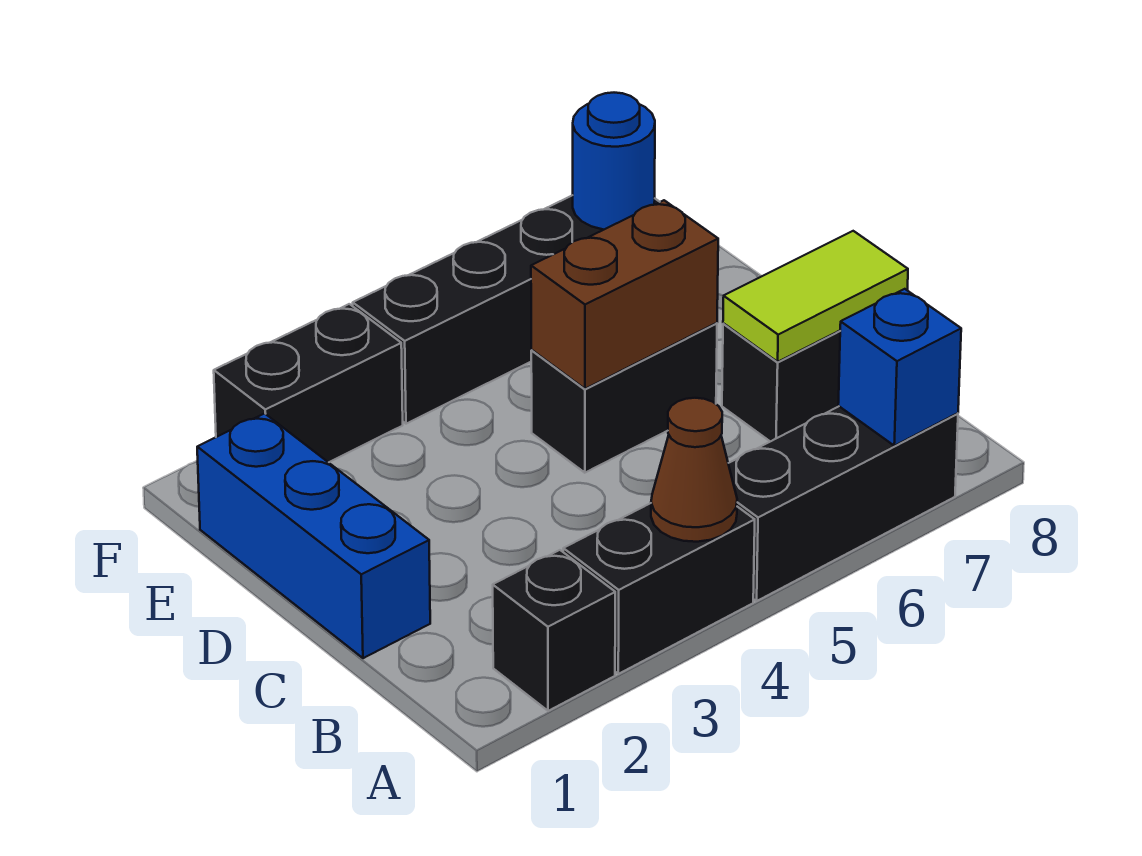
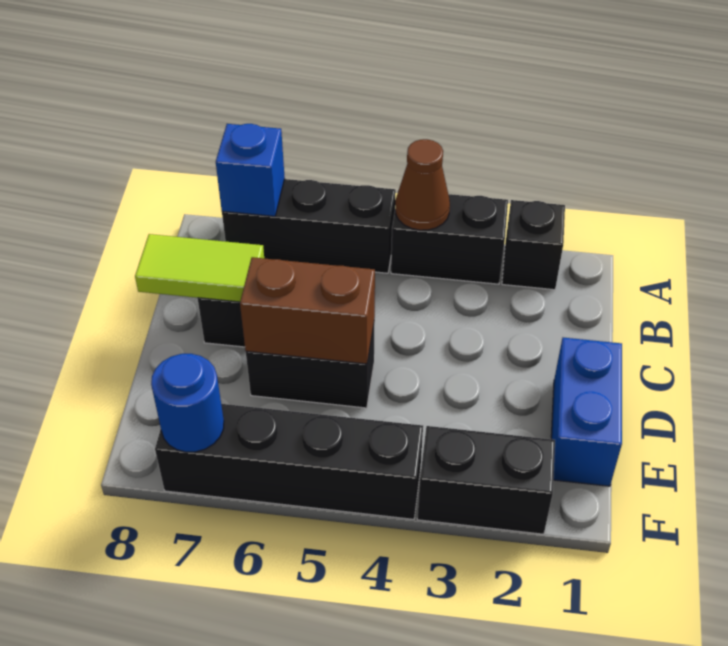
blue brick C1:E1 level 1 -> blue brick D1:E1 level 1

